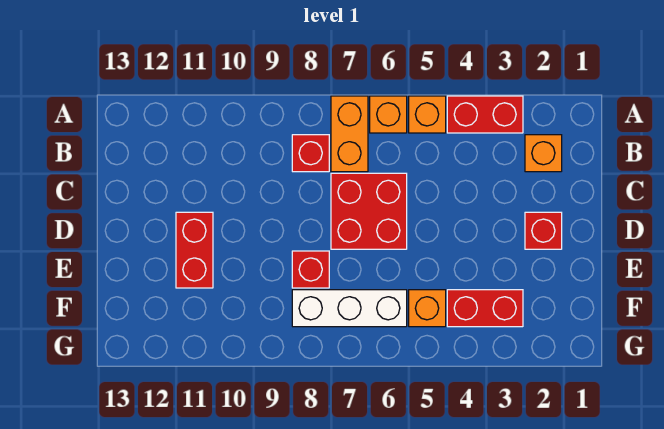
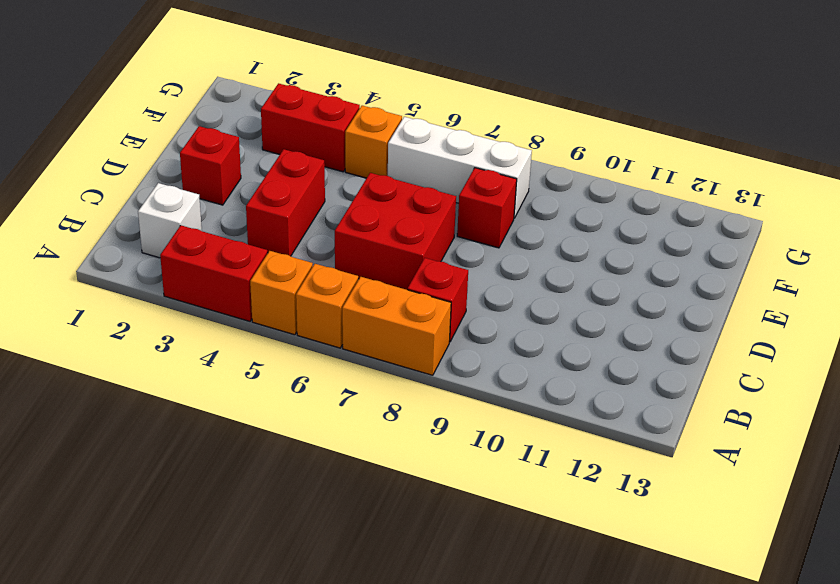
orange brick A7:B7 level 1 -> orange brick A7:A8 level 1
orange brick B2 level 1 -> white brick B2 level 1
red brick D11:E11 level 1 -> red brick C4:D4 level 1

